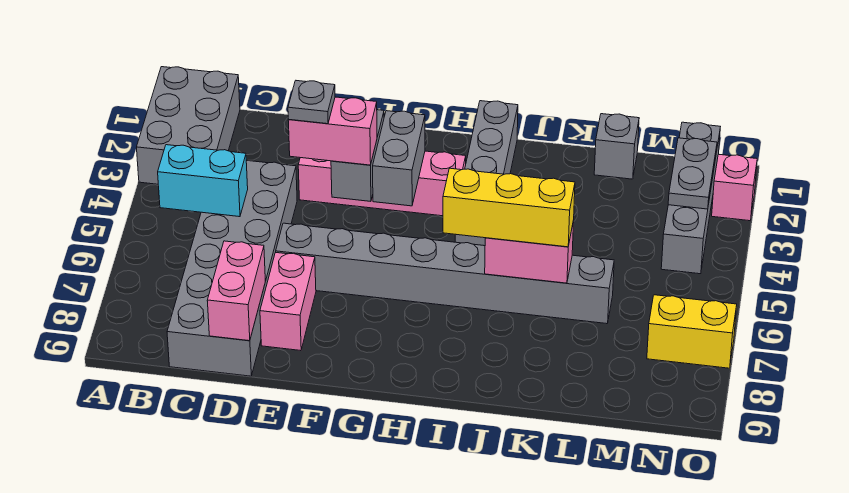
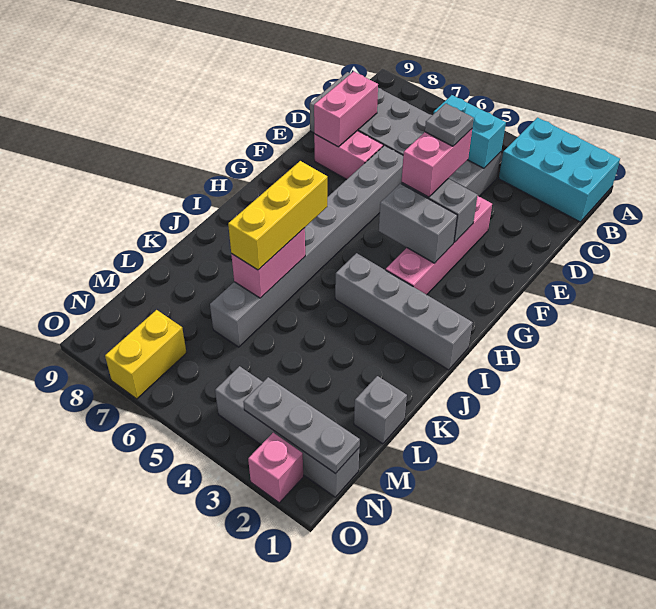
grey brick A1:B3 level 1 -> cyan brick A1:B3 level 1
cyan brick B5:C5 level 2 -> cyan brick C4:C5 level 2
pink brick D8:D9 level 2 -> pink brick D8:E8 level 2
grey plate N2:N3 level 2 -> grey plate N1:N3 level 2

